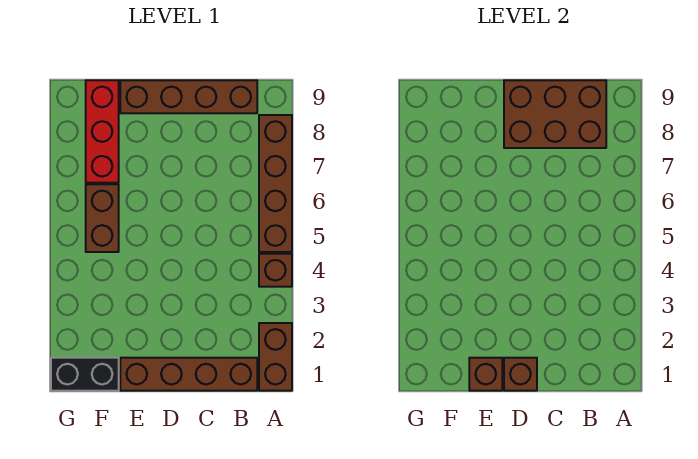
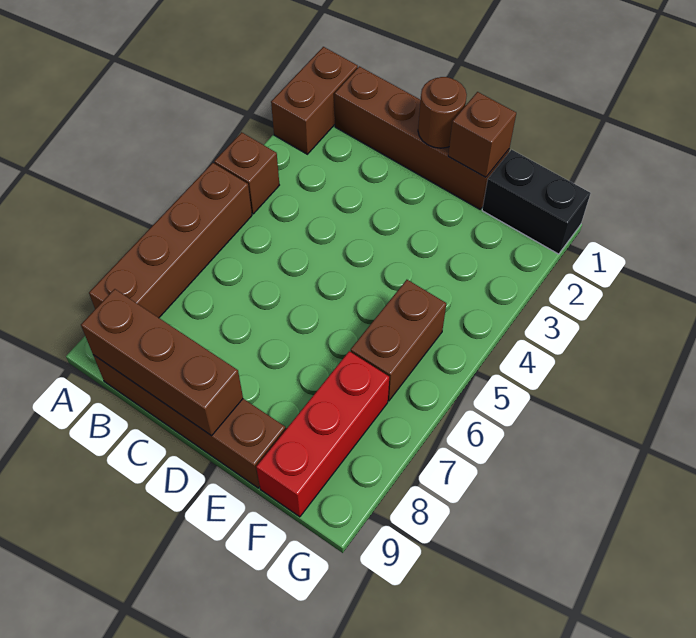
brown brick B8:D9 level 2 -> brown brick B9:D9 level 2
brown brick D1 level 2 -> brown round brick D1 level 2

